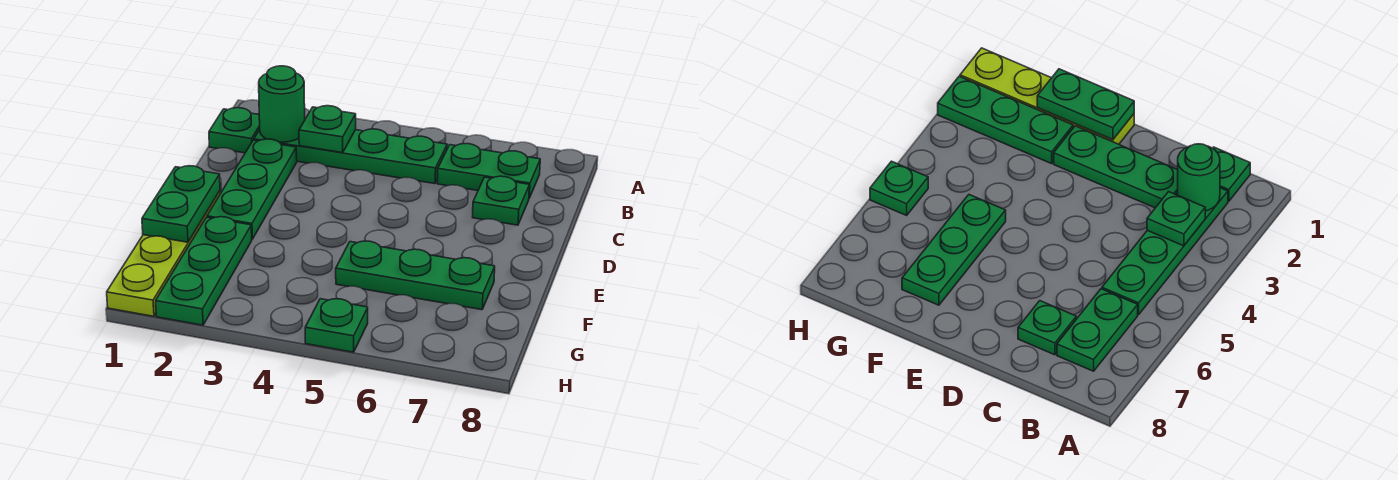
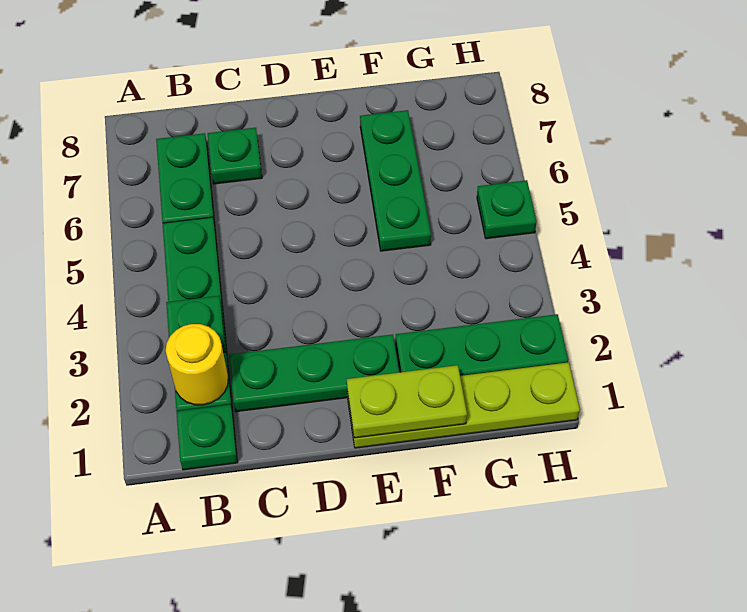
green round brick B2 level 2 -> yellow round brick B2 level 2
green plate E1:F1 level 2 -> lime plate E1:F1 level 2

